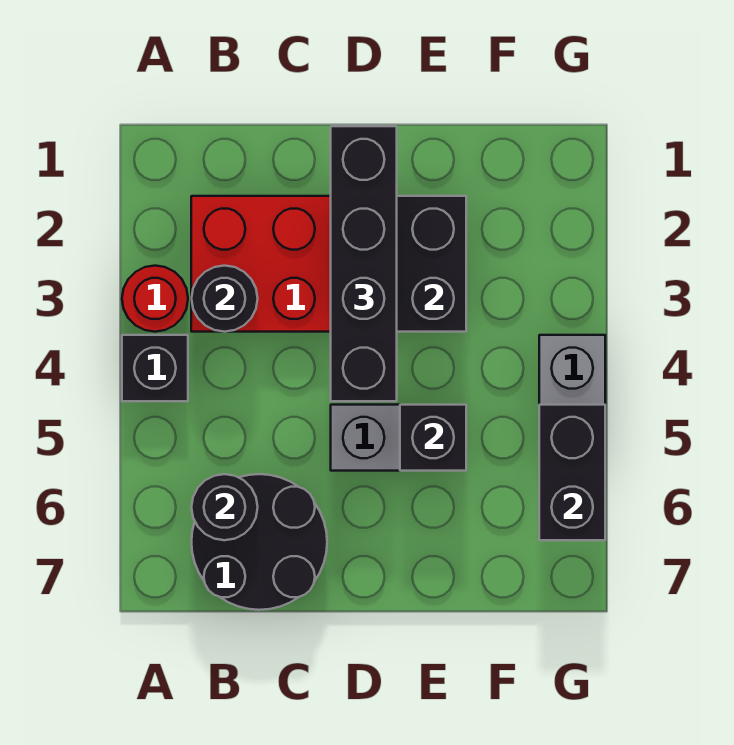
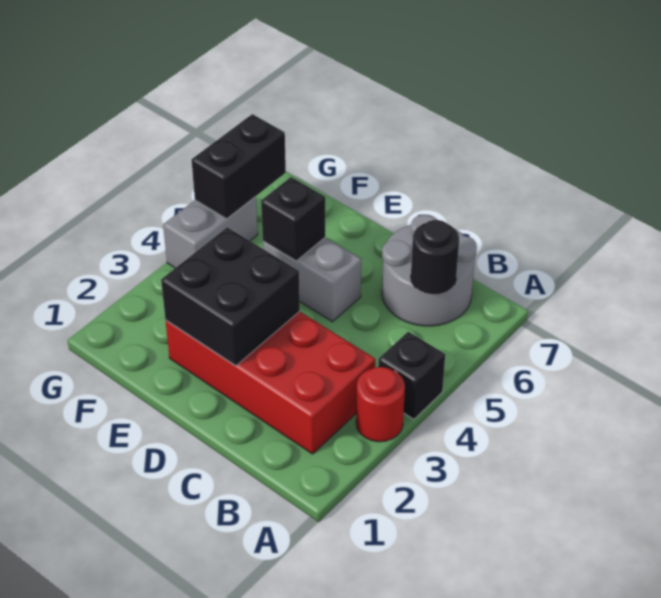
black round brick B3 level 2 -> none
black round brick B6:C7 level 1 -> grey round brick B6:C7 level 1
black brick D1:D4 level 3 -> none

